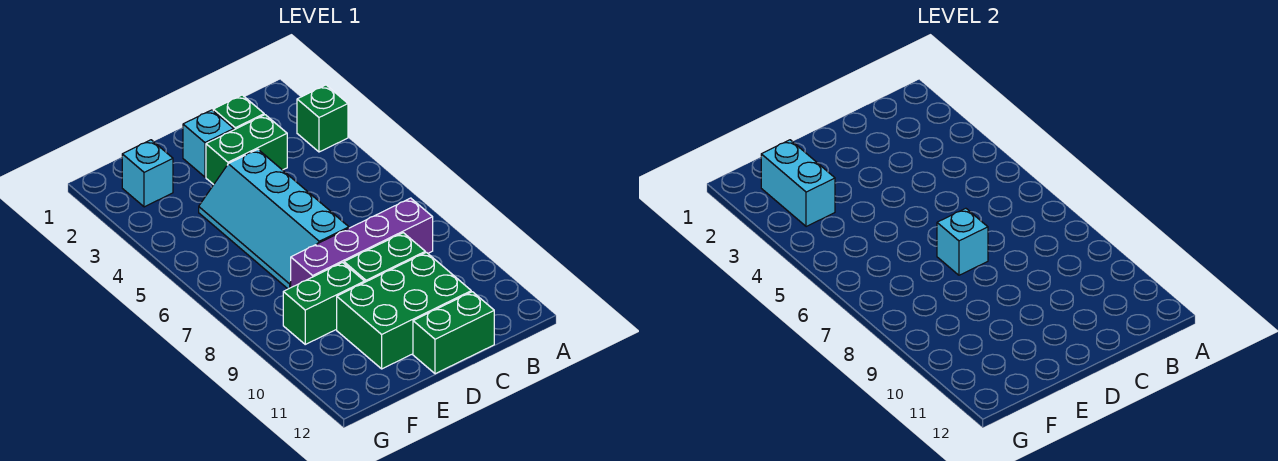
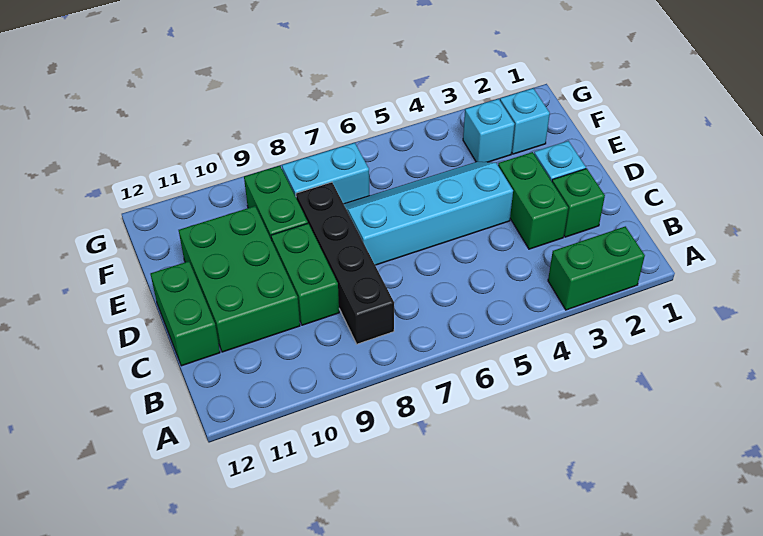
green brick A3 level 1 -> green brick A2:A3 level 1
purple brick B8:E8 level 1 -> black brick B8:E8 level 1
cyan brick D7 level 2 -> cyan brick F3 level 1
cyan brick F2:F3 level 2 -> cyan brick F7:F8 level 1

